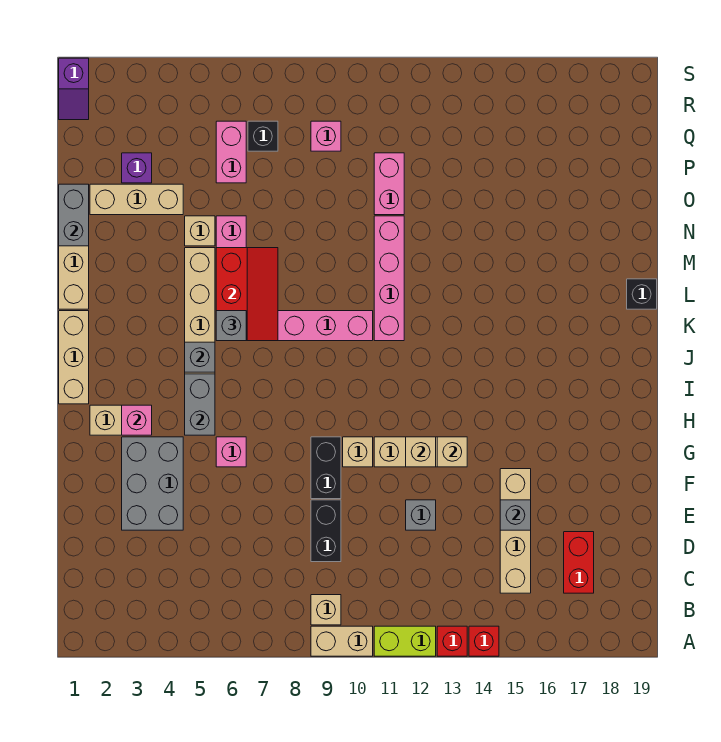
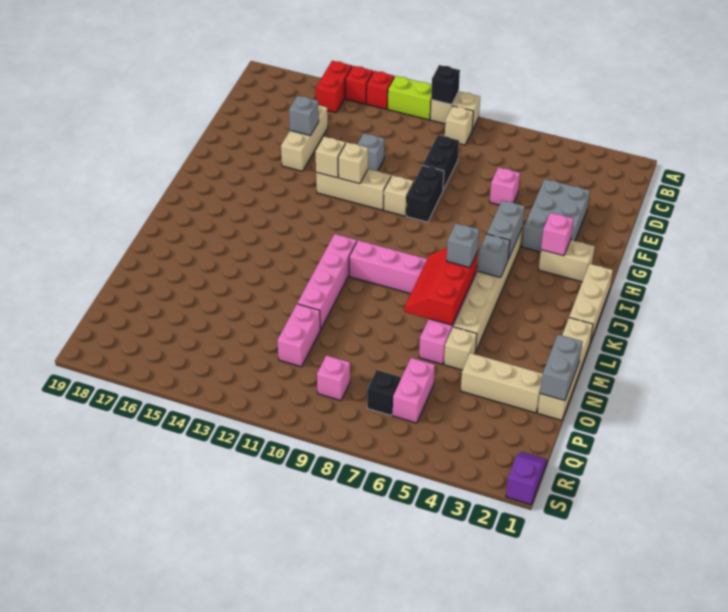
tan brick C15:F15 level 1 -> tan brick D15:F15 level 1
red brick C17:D17 level 1 -> red brick A15:B15 level 1
pink brick G6 level 1 -> pink brick E6 level 1
black brick L19 level 1 -> black brick A10 level 2
purple brick P3 level 1 -> none

